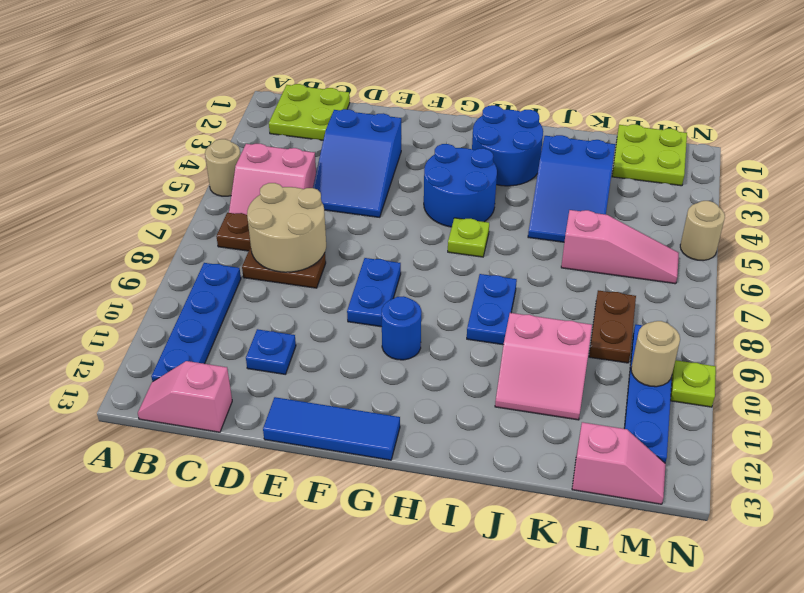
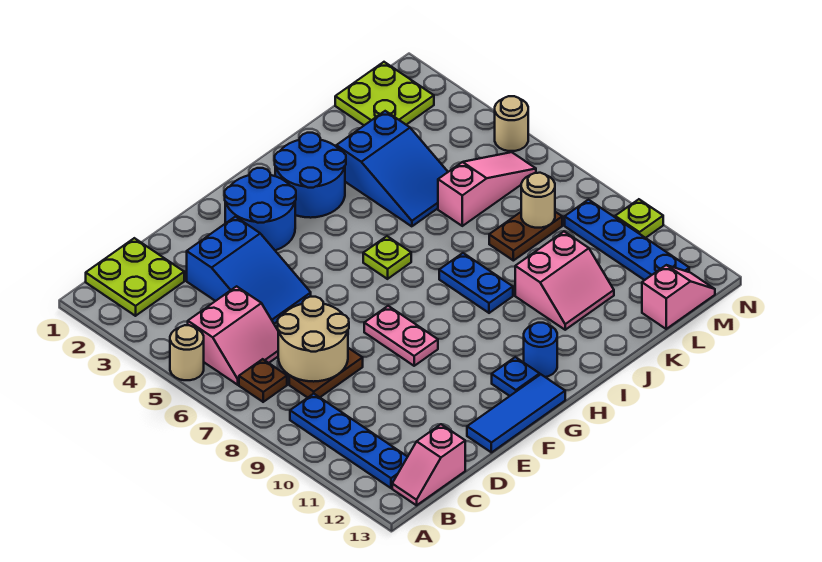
blue plate D11 level 1 -> blue plate G12 level 1
blue plate F8:F9 level 1 -> pink plate F8:F9 level 1
blue round brick G4:H5 level 1 -> blue round brick F2:G3 level 1
blue round brick G10 level 1 -> blue round brick H12 level 1
brown plate L8:L9 level 1 -> brown plate K8:L8 level 1
tan round brick M10 level 2 -> tan round brick L8 level 2

